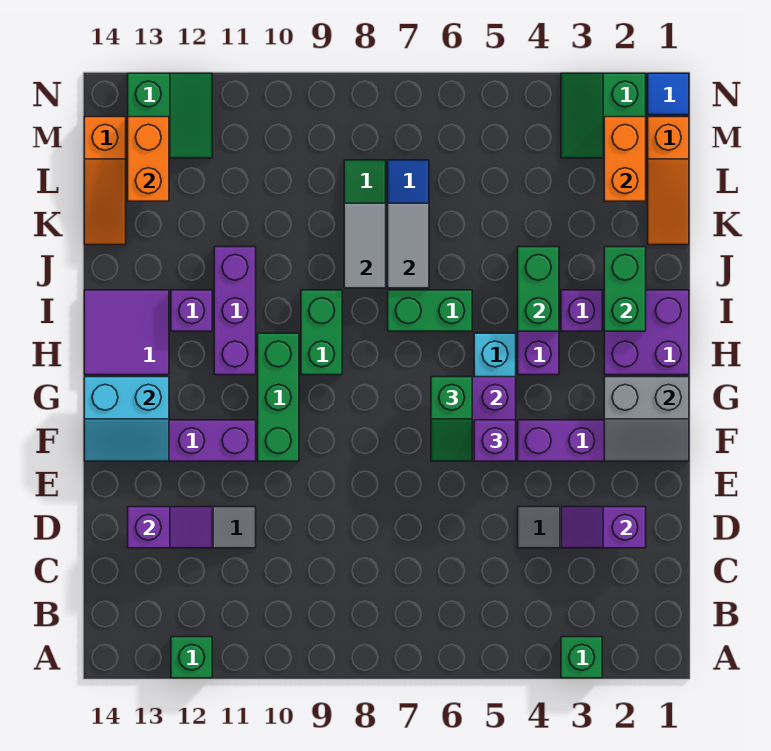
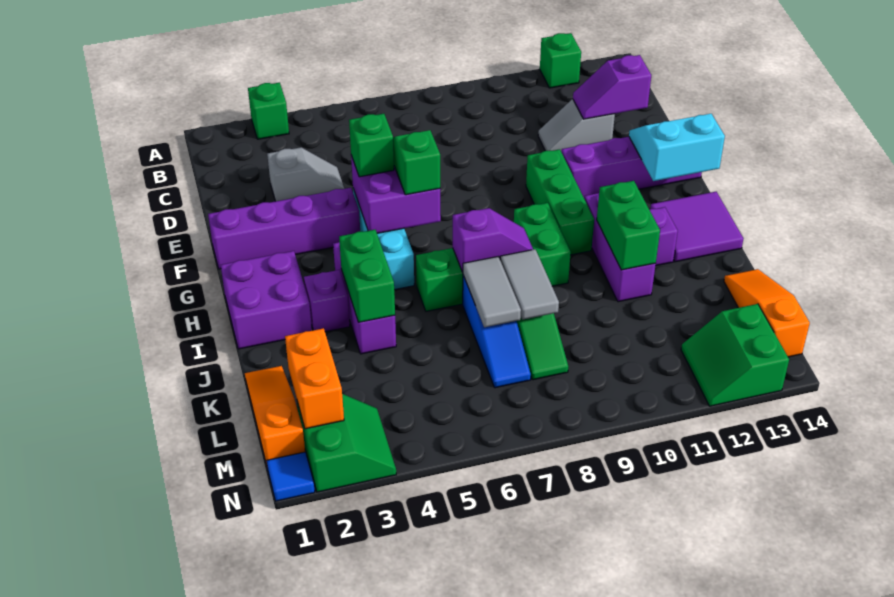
purple slope D2:D3 level 2 top 2 -> purple slope I7:I8 level 2 top 7
grey slope F1:G2 level 2 top G -> none
purple brick F5 level 3 -> green brick F5 level 3
green brick I2:J2 level 2 -> green brick I11:J11 level 2
orange brick L13:M13 level 2 -> none

